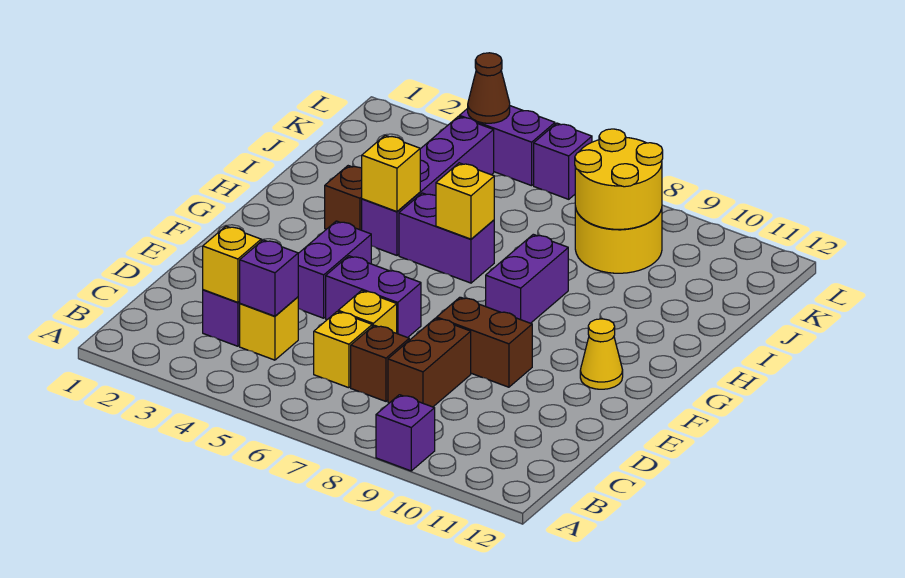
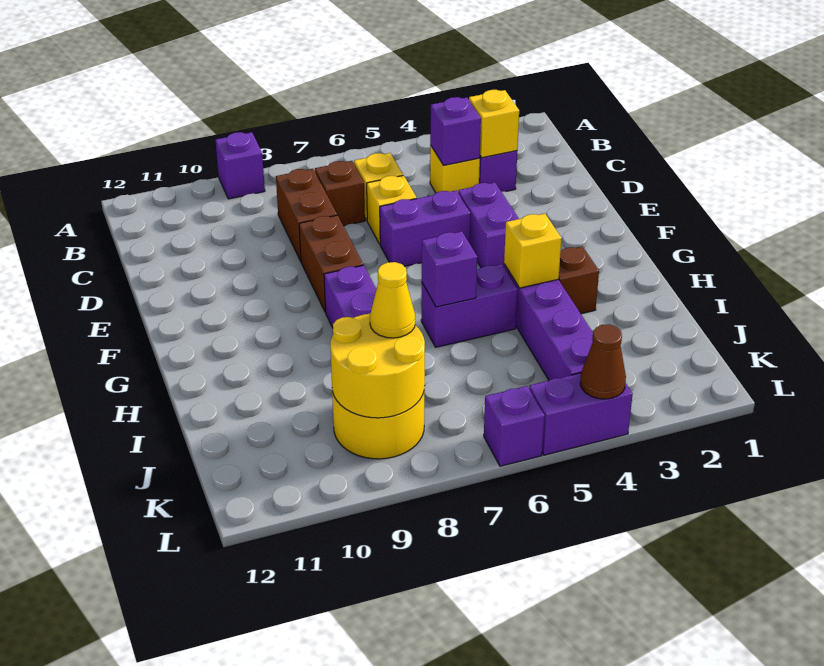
brown brick E8:E9 level 1 -> brown brick E8:F8 level 1
yellow cone F11 level 1 -> yellow cone J8 level 3
yellow brick H6 level 2 -> purple brick H6 level 2

